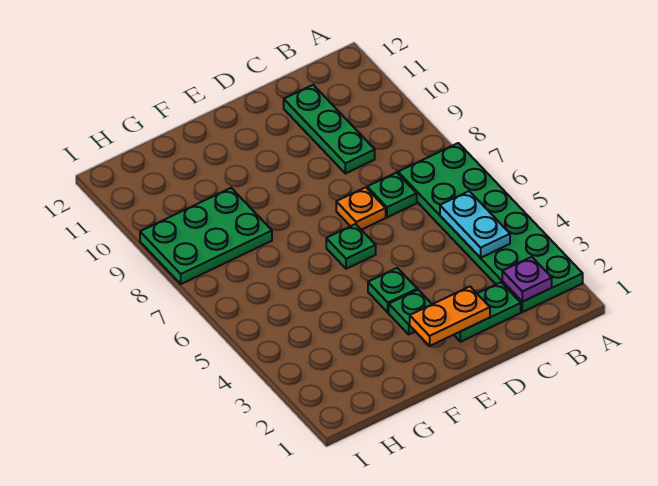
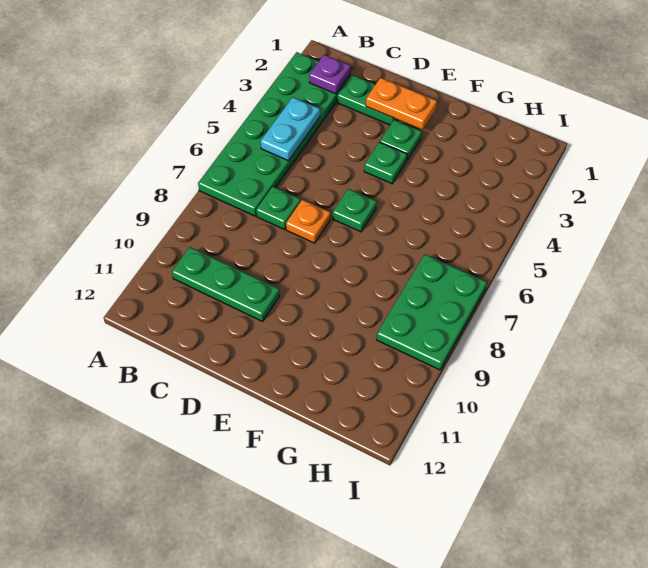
green plate C9:C11 level 1 -> green plate B10:D10 level 1
green plate G8:I9 level 1 -> green plate H7:I9 level 1

